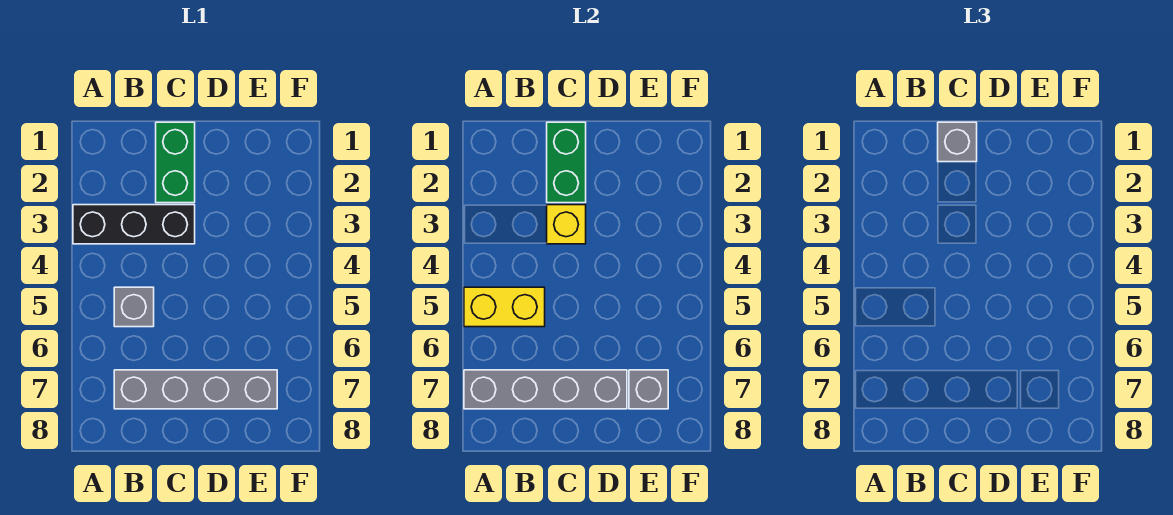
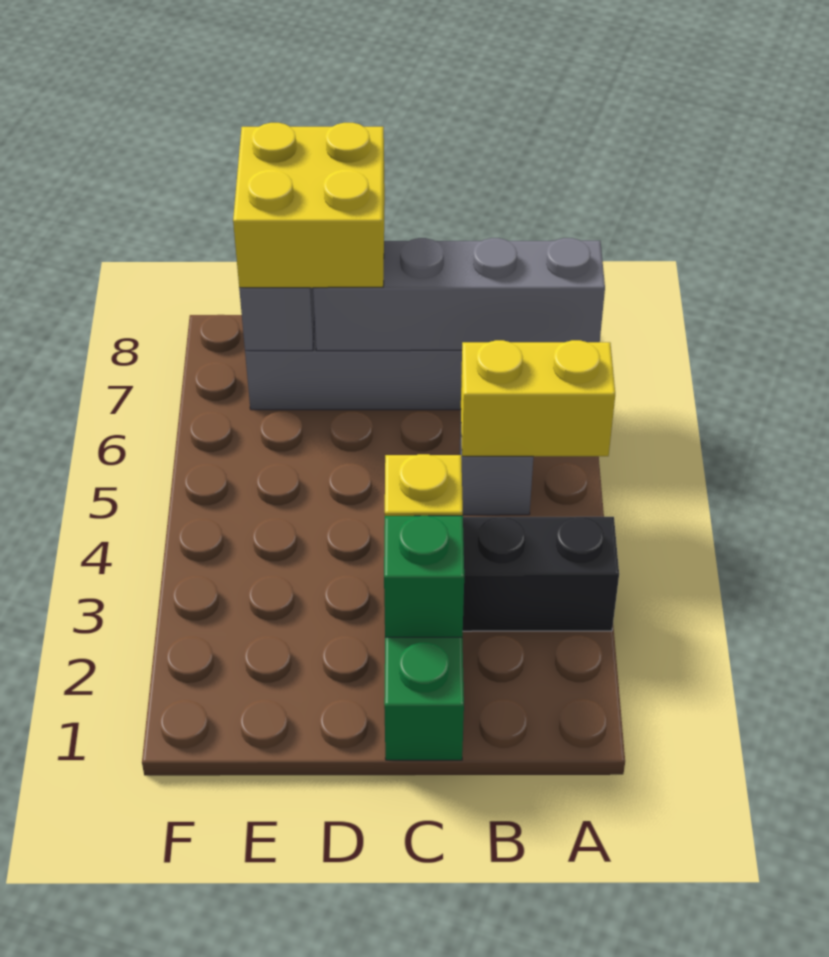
green brick C1:C2 level 2 -> green brick C2 level 2
grey brick C1 level 3 -> none
none -> yellow brick D7:E8 level 3

